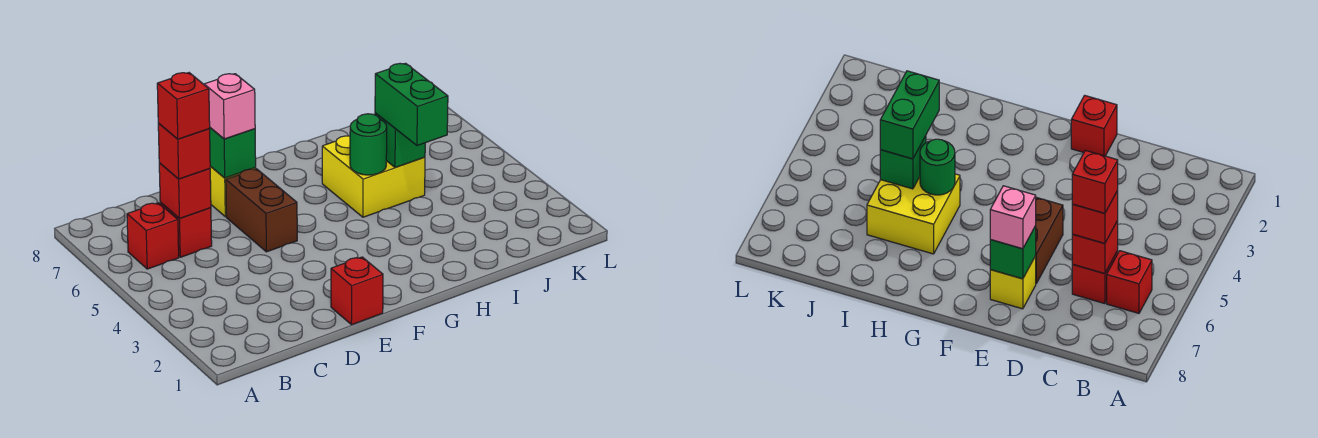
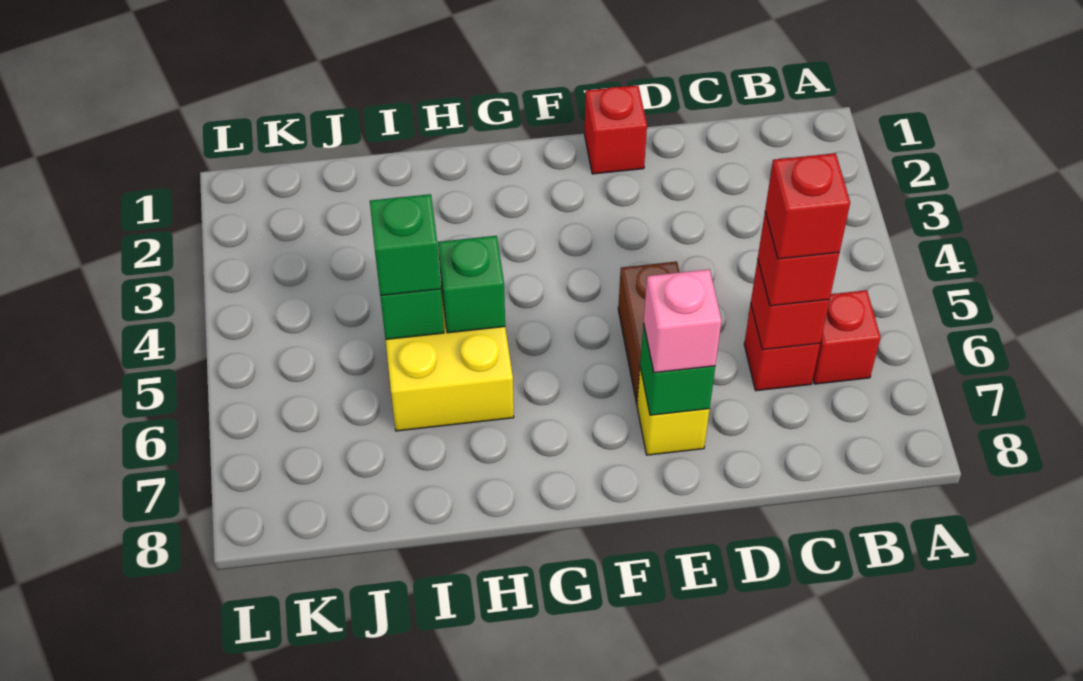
green round brick H5 level 2 -> green brick H5 level 2
green brick I4:I5 level 3 -> green brick I5 level 3

